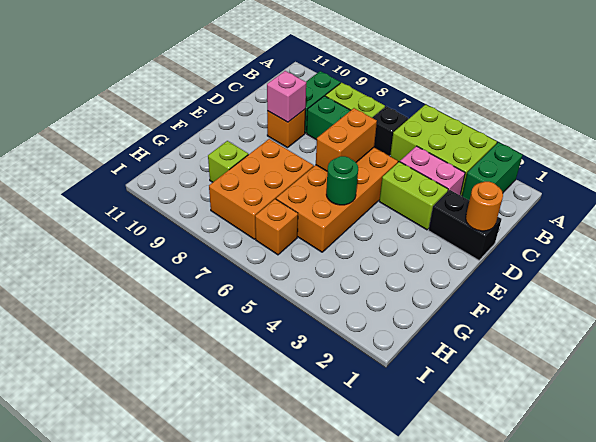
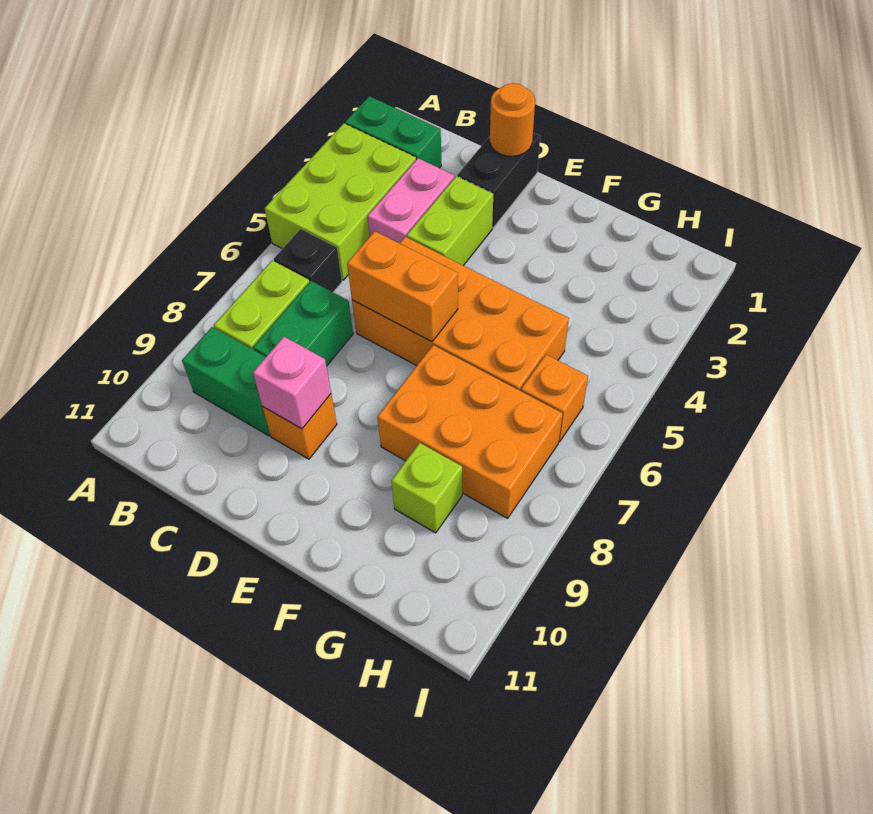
green round brick F5 level 2 -> none

